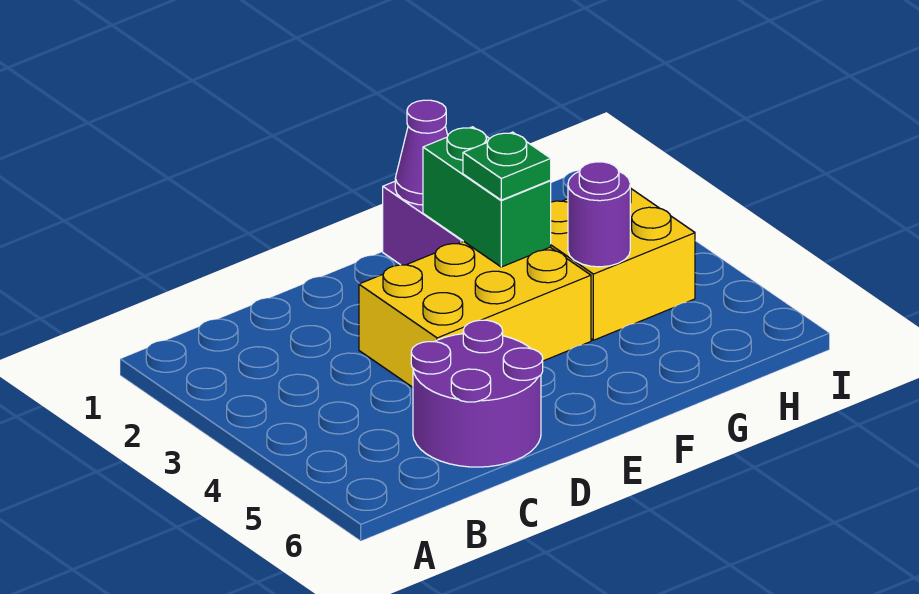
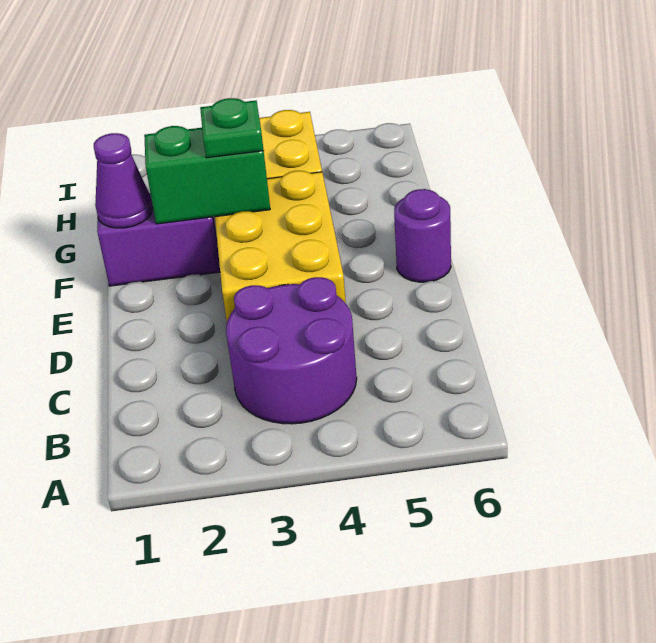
purple round brick C5:D6 level 1 -> purple round brick B3:C4 level 1
purple round brick G4 level 2 -> purple round brick E6 level 1

